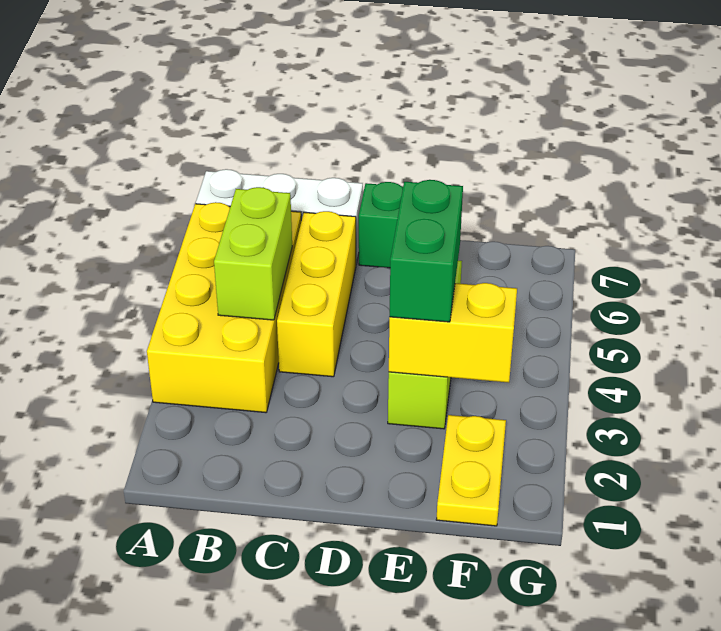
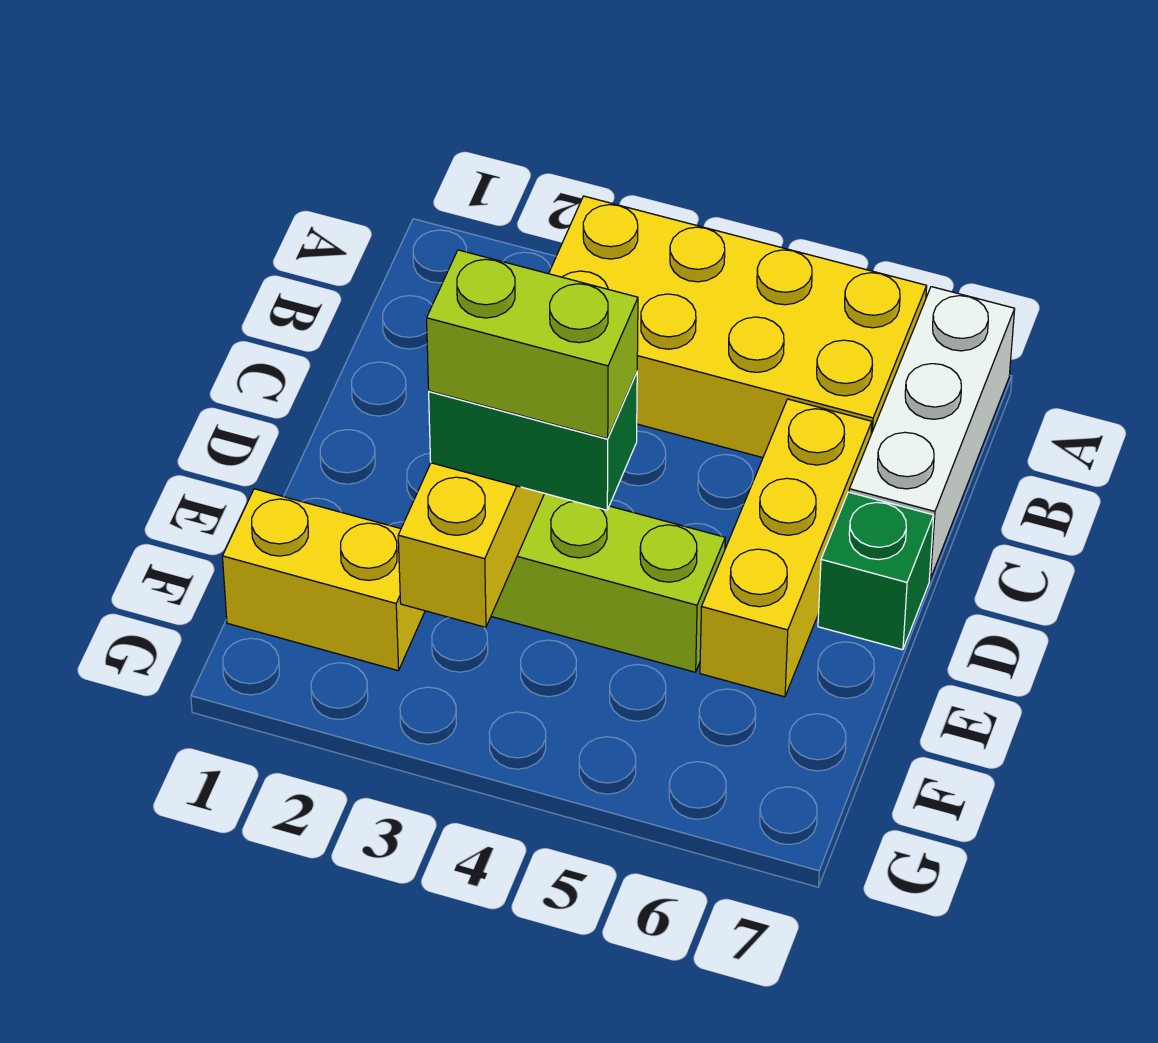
lime brick B4:B5 level 2 -> lime brick E3:E4 level 4
yellow brick C4:C6 level 1 -> yellow brick C6:E6 level 1
yellow plate F1:F2 level 1 -> yellow brick F1:F2 level 1

